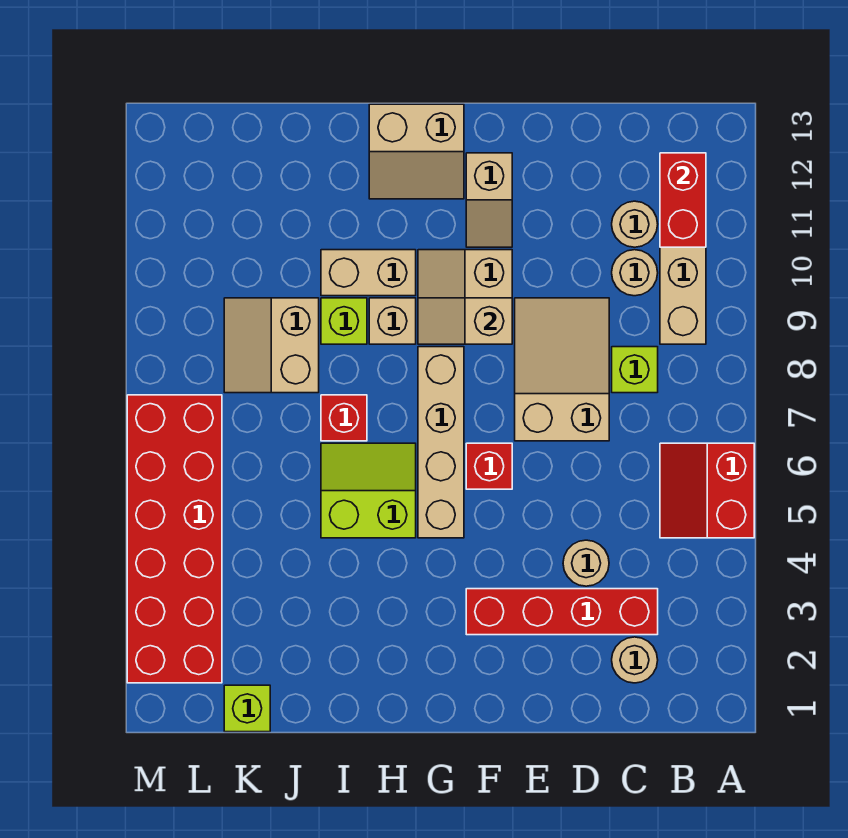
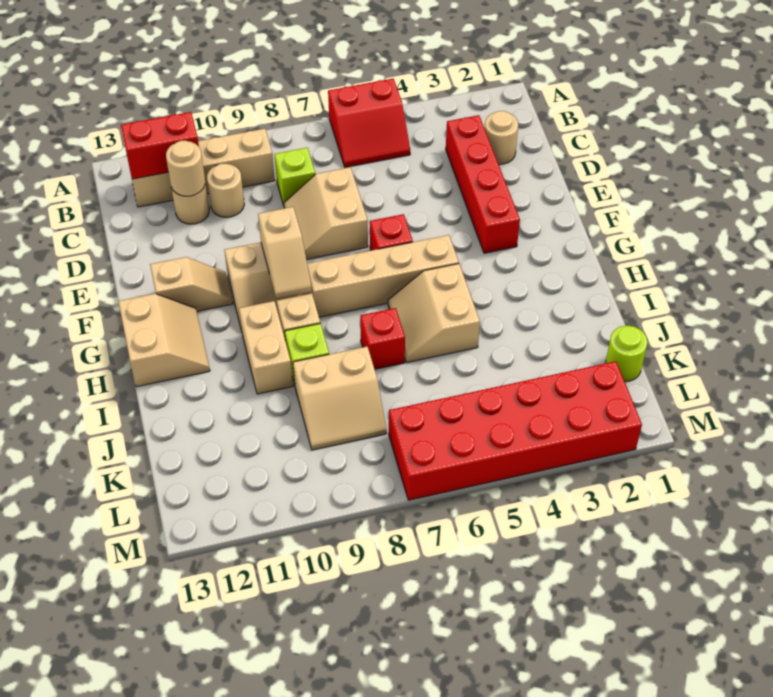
tan round brick D4 level 1 -> tan round brick C11 level 2
tan slope D7:E9 level 1 top 7 -> tan slope D7:E8 level 1 top 7
lime slope H5:I6 level 1 top 5 -> tan slope H5:I6 level 1 top 5
lime brick K1 level 1 -> lime round brick K1 level 1

